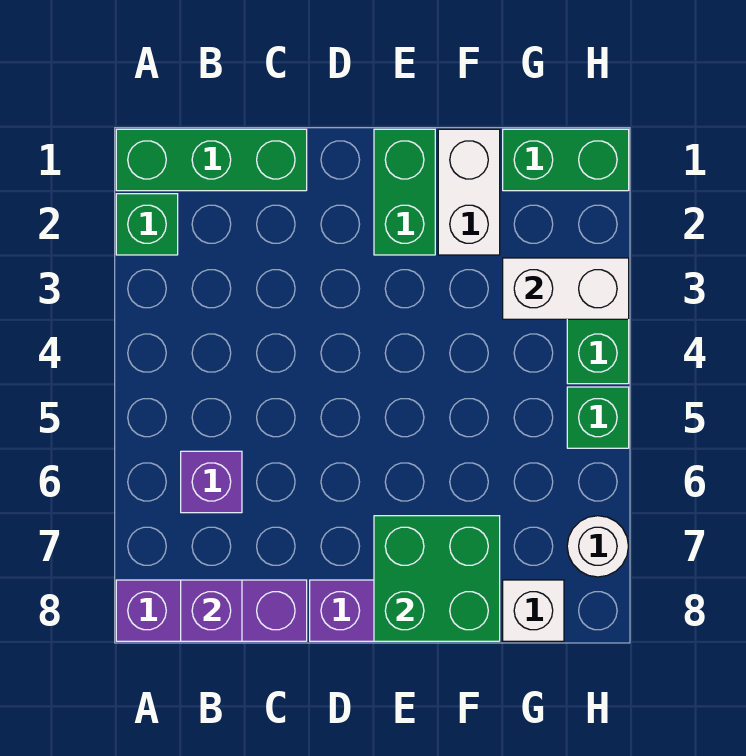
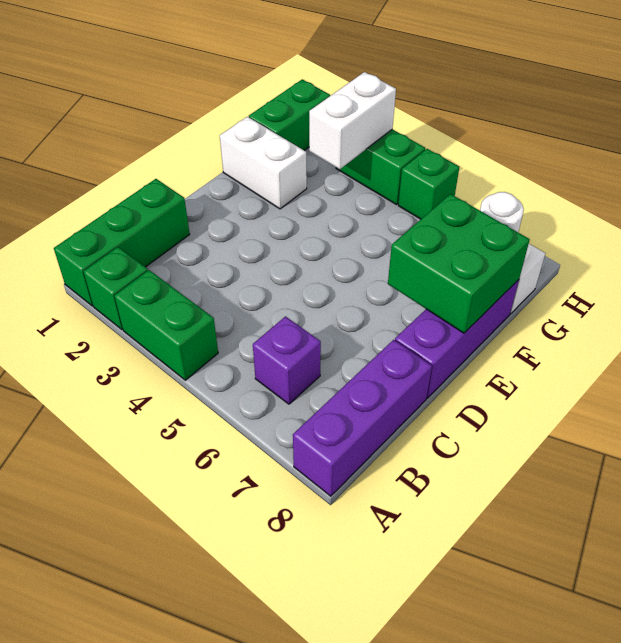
purple brick B8 level 2 -> none
green brick E1:E2 level 1 -> green brick A3:A4 level 1

